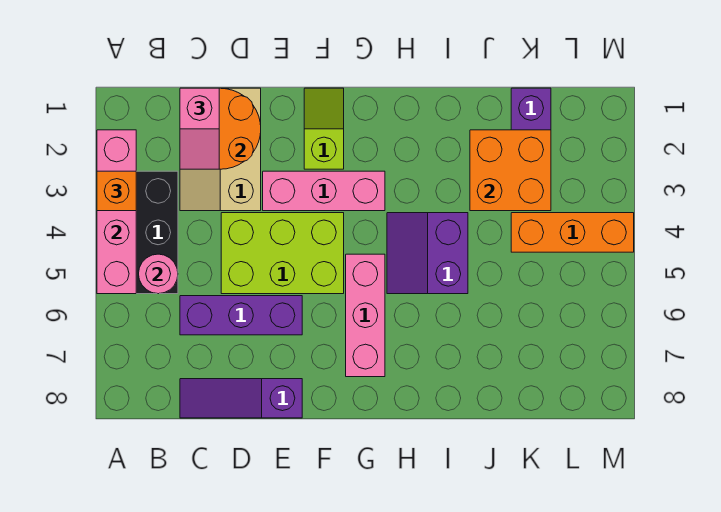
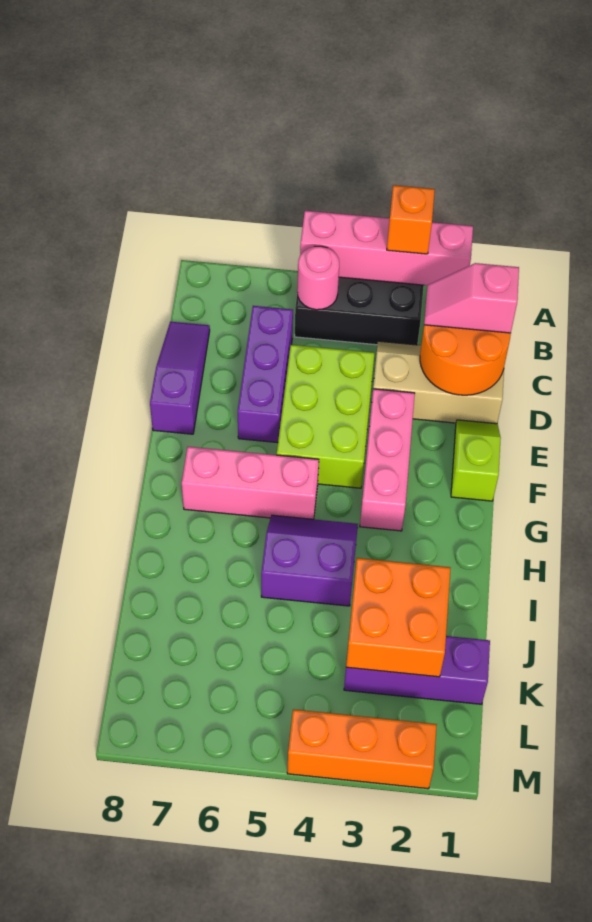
lime slope F1:F2 level 1 top 2 -> lime slope E1:F1 level 1 top F
orange brick K4:M4 level 1 -> orange brick M2:M4 level 1

